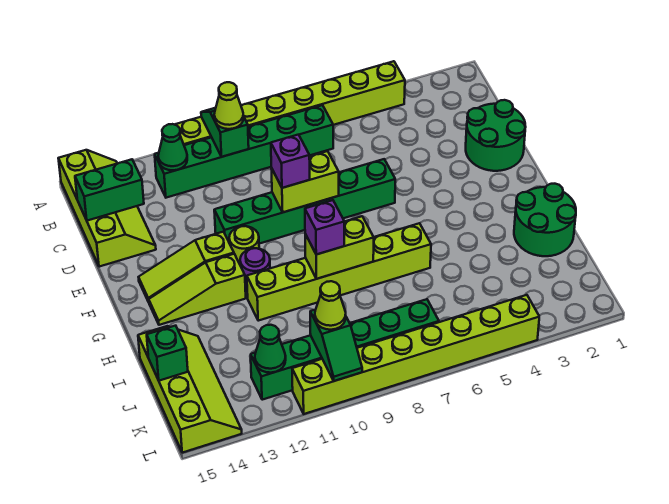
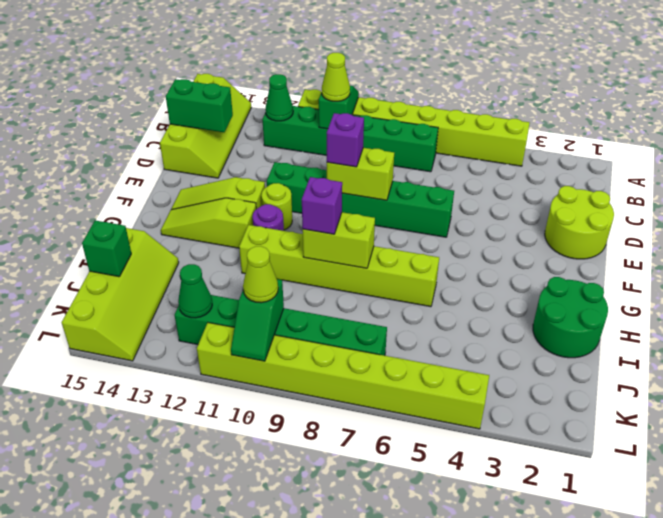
green round brick D1:E2 level 1 -> lime round brick D1:E2 level 1

